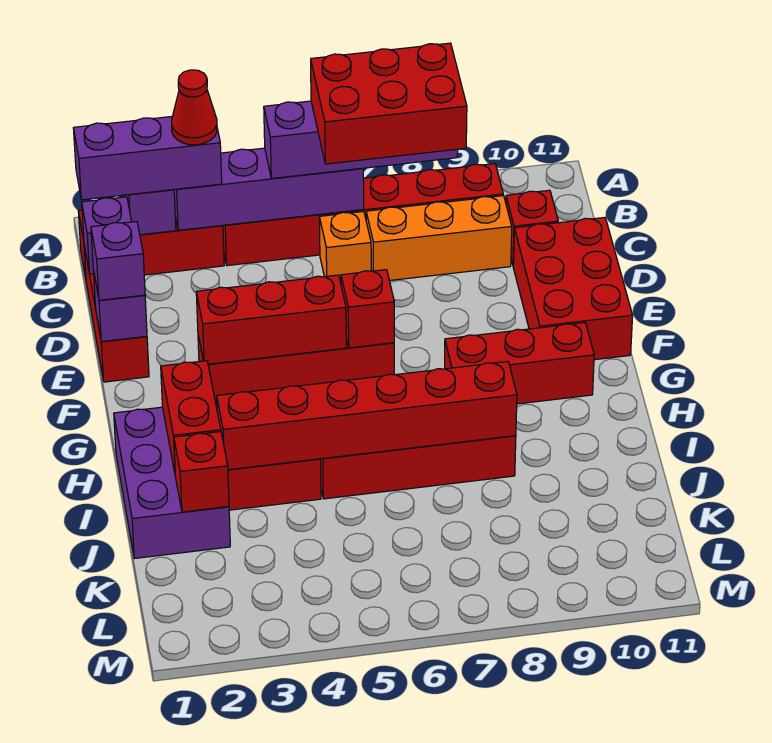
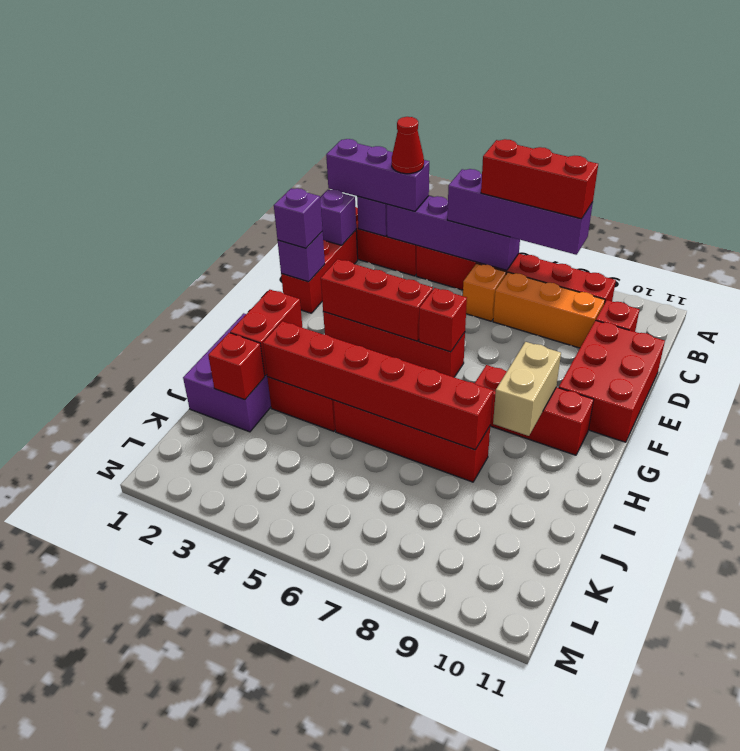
red brick B6:C8 level 4 -> red brick B6:B8 level 4
none -> tan brick G9:H9 level 2

